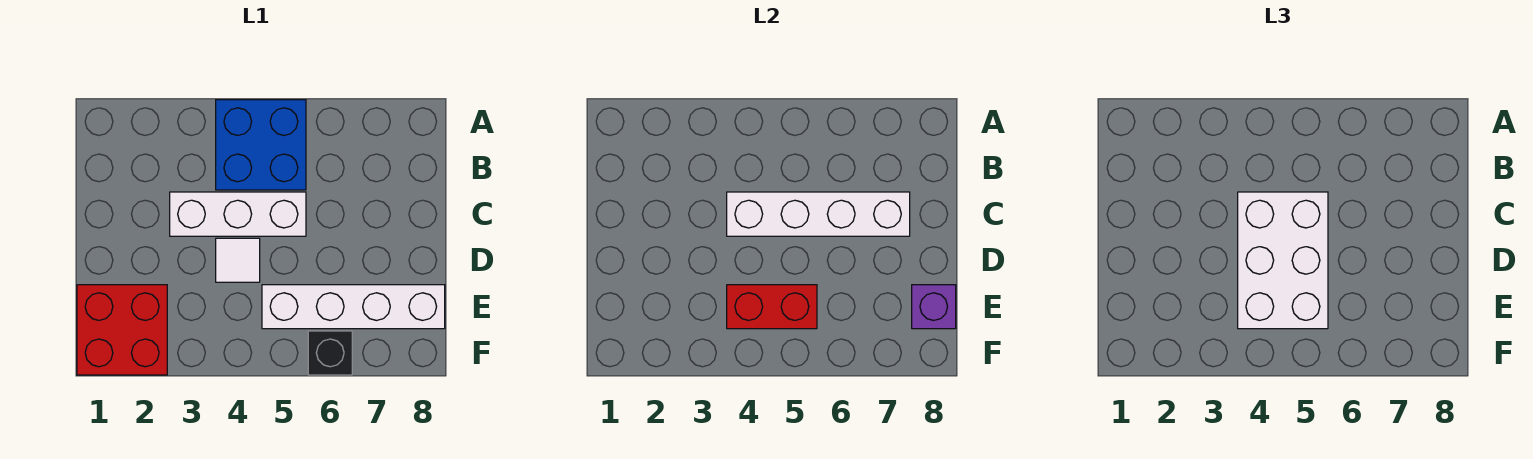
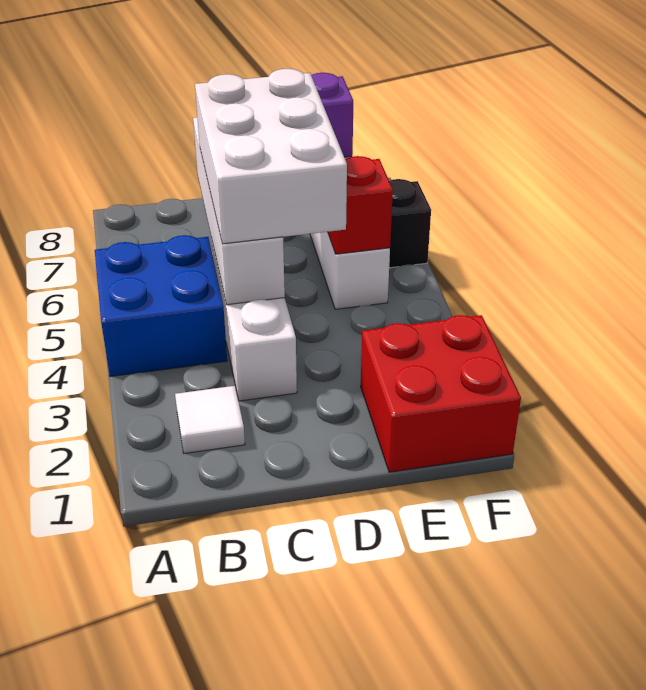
white brick C4:E5 level 3 -> white brick C4:D6 level 3
white tile D4 level 1 -> white tile B2 level 1
red brick E4:E5 level 2 -> red brick E5 level 2

